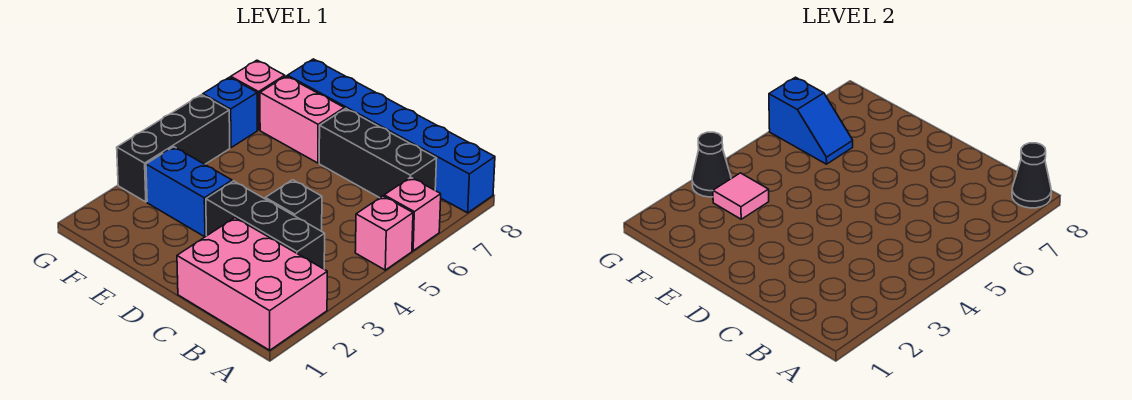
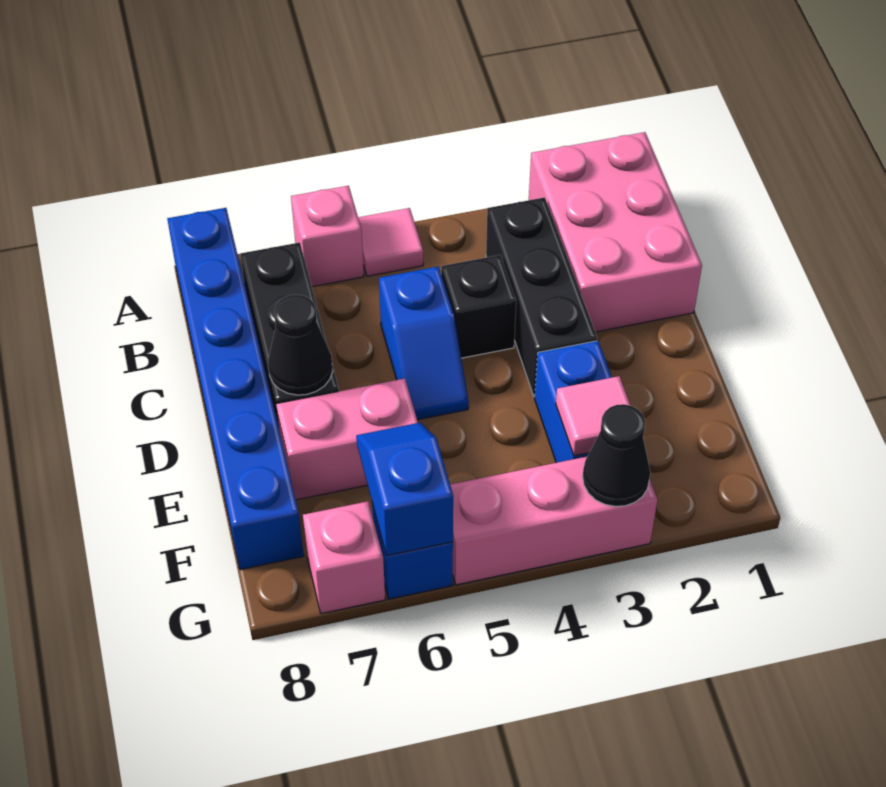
pink brick A5 level 1 -> pink tile A5 level 1
black cone A8 level 2 -> black cone D7 level 2
none -> blue slope C5:D5 level 1 top C
pink brick E7:F7 level 1 -> pink brick E6:E7 level 1
black brick G3:G5 level 1 -> pink brick G3:G5 level 1

